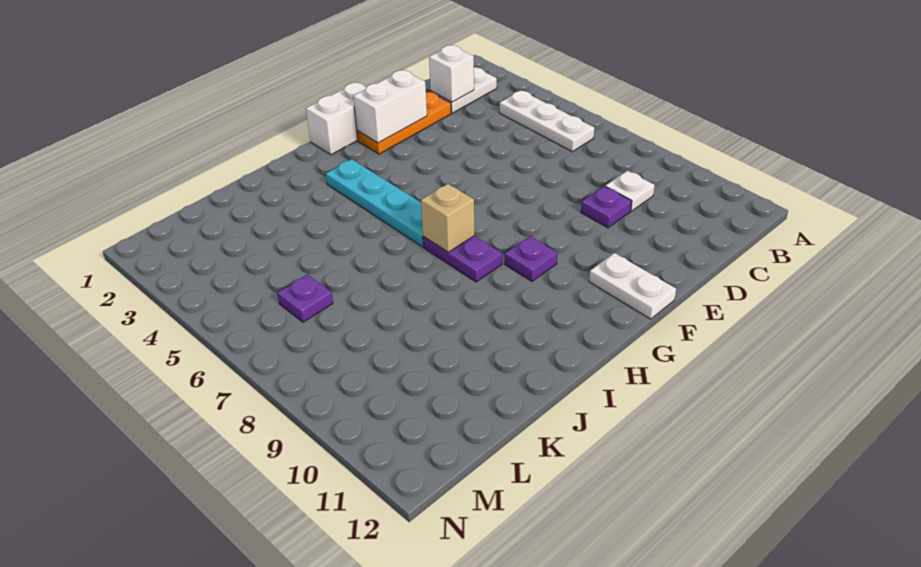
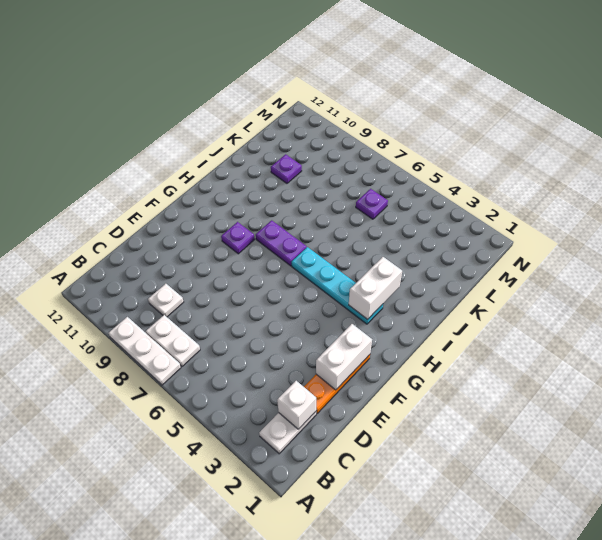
white plate B4:B6 level 1 -> white plate A7:A9 level 1
purple plate D9 level 1 -> purple plate K10 level 1
white brick F1:G1 level 1 -> white brick H3:I3 level 2
white plate F11:F12 level 1 -> white plate B7:B8 level 1
tan brick H7 level 2 -> none

